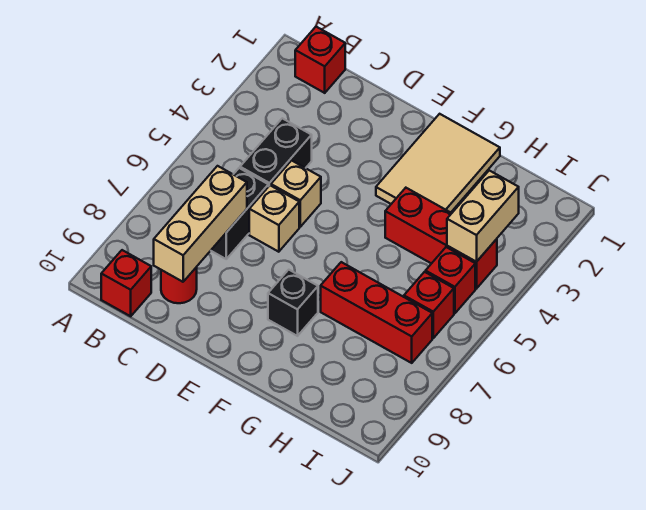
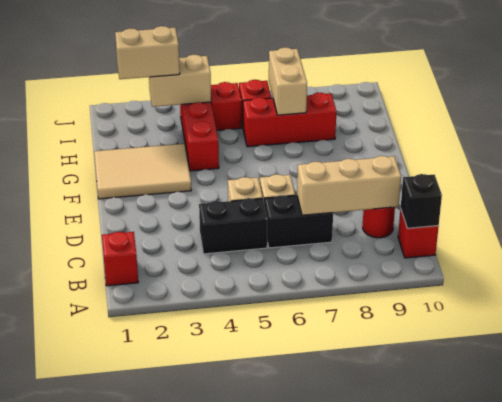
black brick F8 level 1 -> black brick B10 level 2
red brick G7:I7 level 1 -> red brick H6:H8 level 1
none -> tan brick H7:I7 level 2
none -> tan brick I2:I3 level 3

